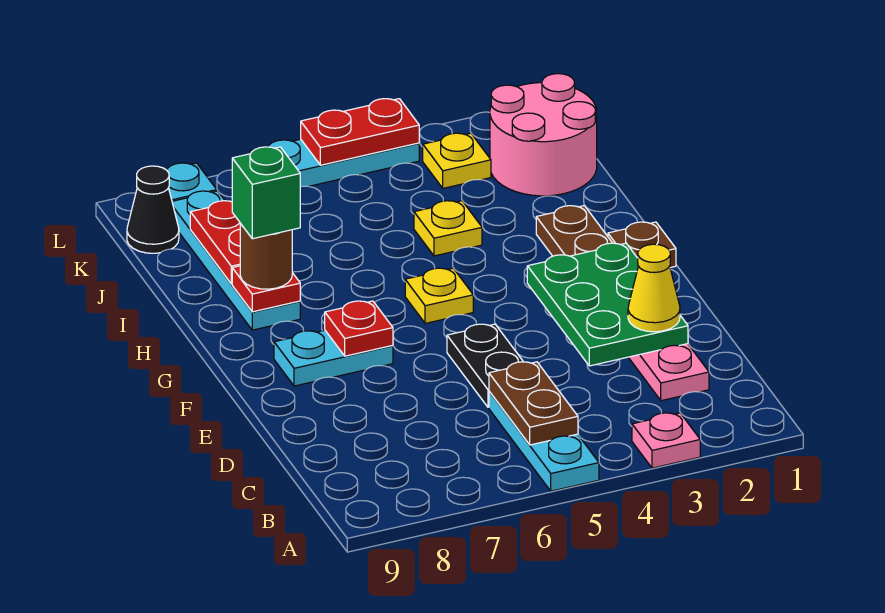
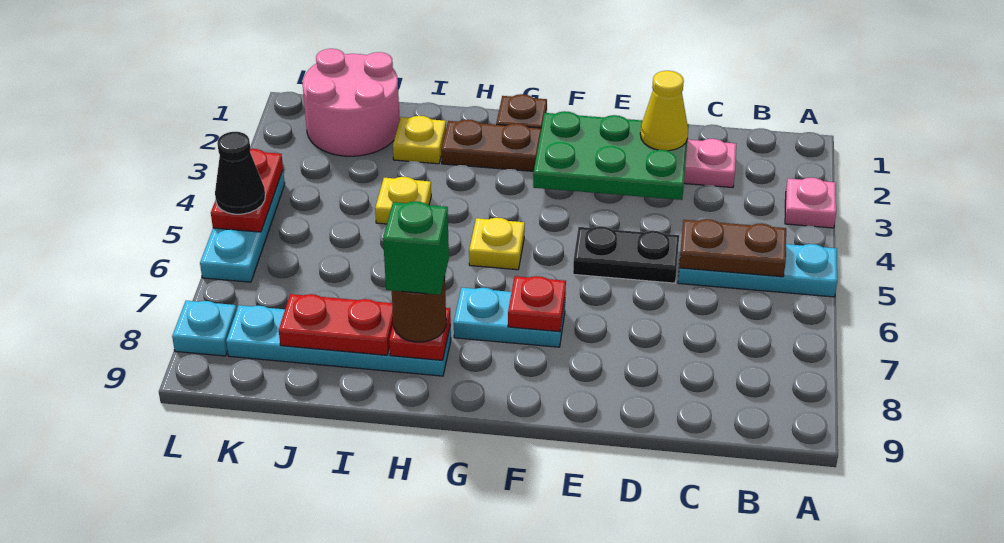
cyan plate F7:F8 level 1 -> cyan plate F7:G7 level 1
yellow plate K3 level 1 -> yellow plate I2 level 1
black cone K9 level 1 -> black cone L5 level 3

